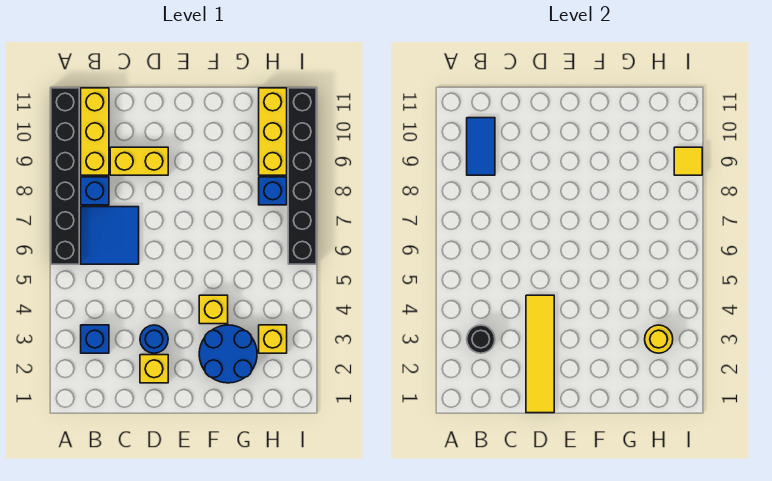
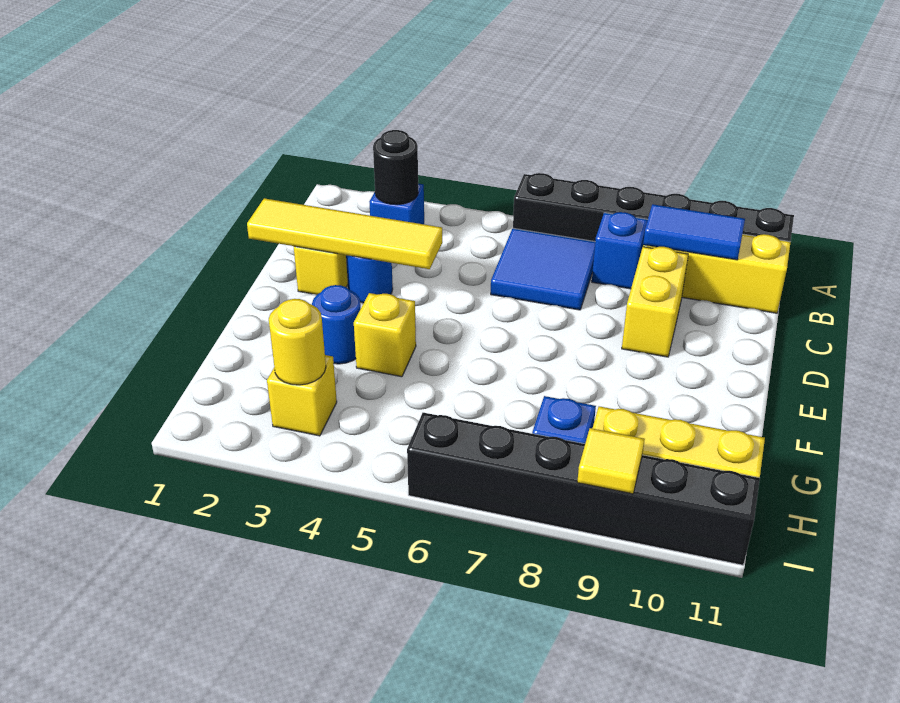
blue round brick F2:G3 level 1 -> blue round brick F3 level 1

